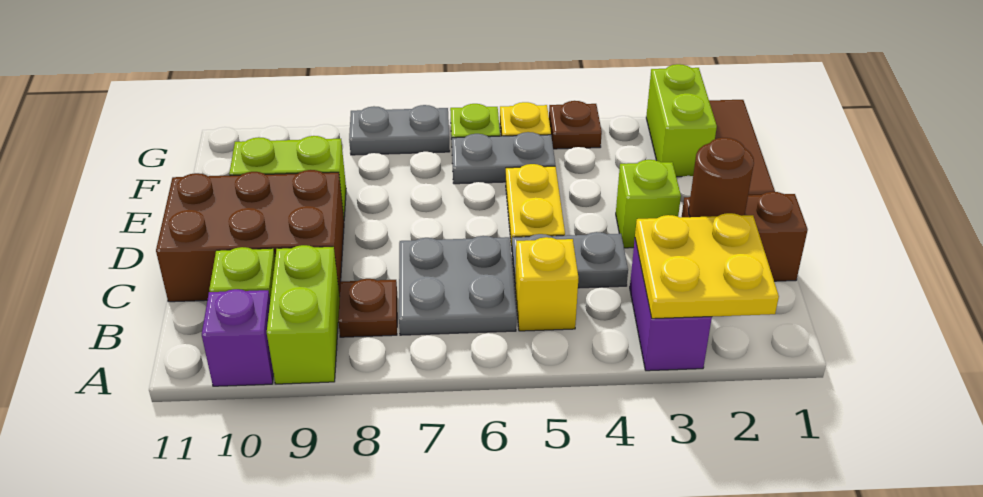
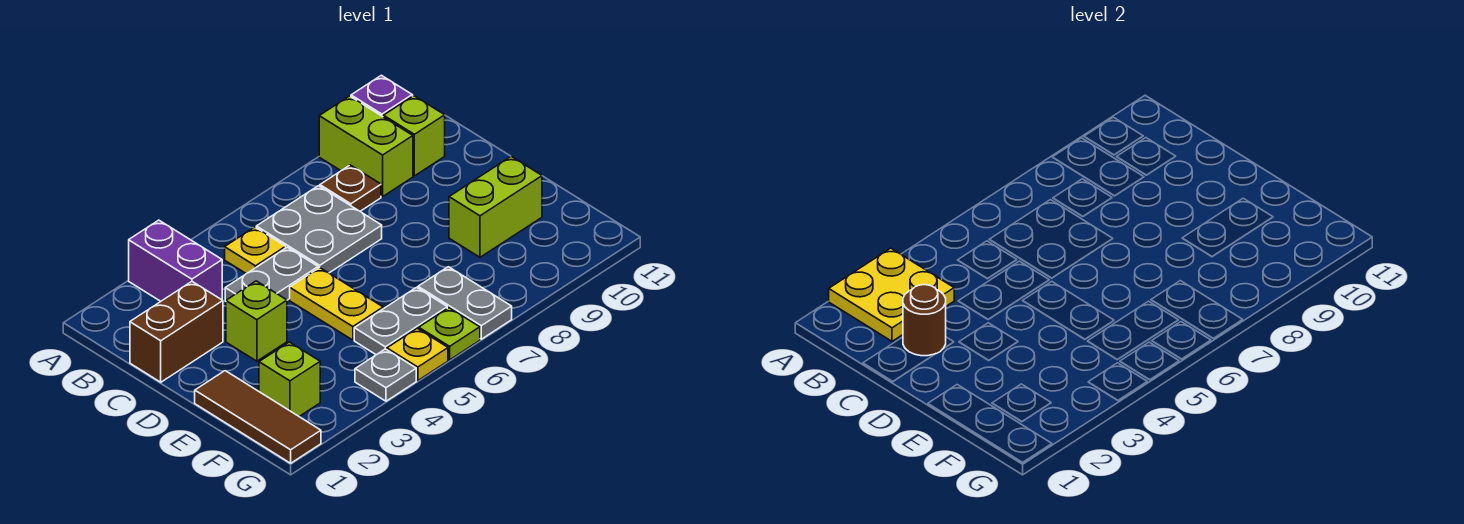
yellow brick B5 level 1 -> yellow plate B5 level 1
brown brick C9:D11 level 1 -> none
lime brick F2:G2 level 1 -> lime brick F2 level 1
brown plate G4 level 1 -> grey plate G4 level 1
grey plate G7:G8 level 1 -> grey plate F7:G7 level 1

